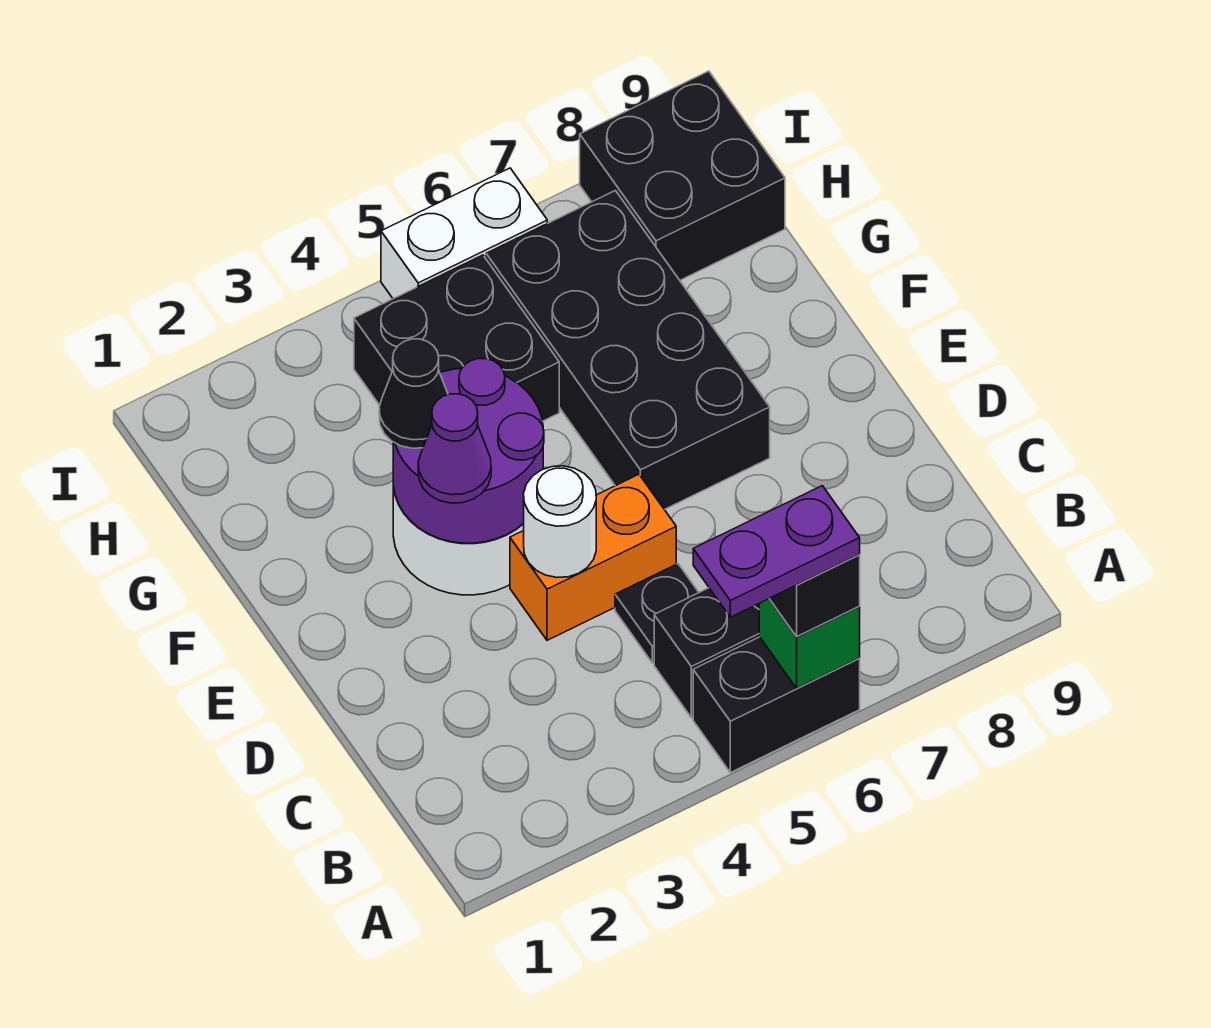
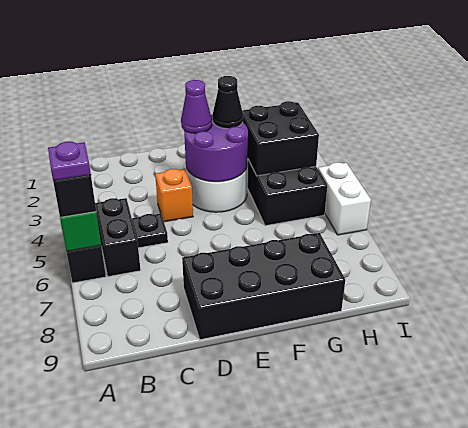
purple plate A5:A6 level 4 -> purple plate A6 level 4
orange brick D4:D5 level 1 -> orange brick D4 level 1
white round brick D4 level 2 -> none
black brick E6:H7 level 1 -> black brick D8:G9 level 1
black brick H8:I9 level 1 -> black brick G3:H4 level 2

